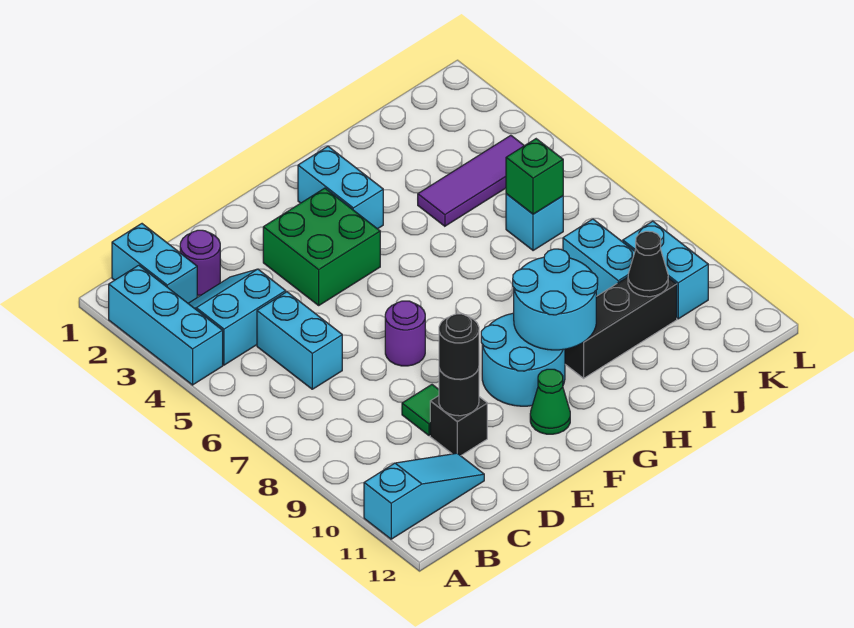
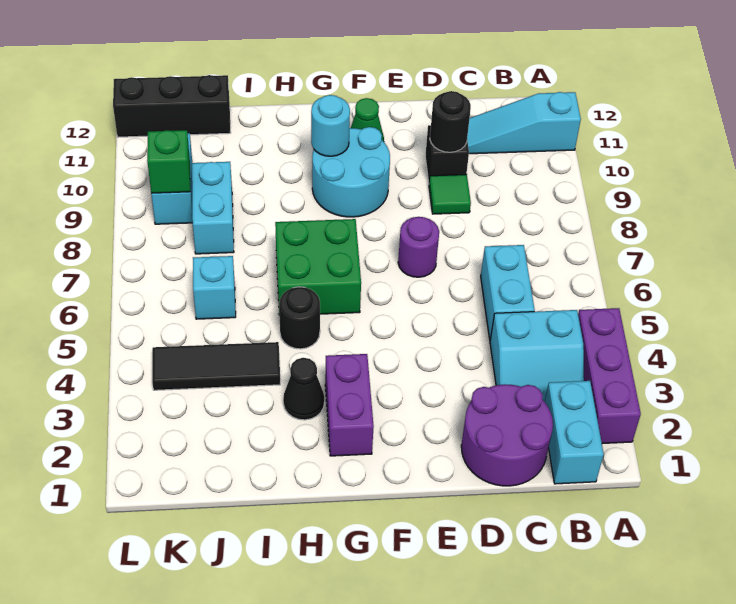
cyan brick A2:A4 level 1 -> purple brick A2:A4 level 1
purple round brick C2 level 1 -> purple round brick C1:D2 level 1
black round brick D10 level 3 -> black round brick H5 level 1
green brick E3:F4 level 1 -> green brick G6:H7 level 1
cyan brick G2:G3 level 1 -> purple brick G2:G3 level 1
cyan round brick G9:H10 level 2 -> cyan round brick G10 level 2
black brick H10:J10 level 1 -> black brick J12:L12 level 1
purple tile I4:K4 level 1 -> black tile I4:K4 level 1
green brick J6 level 2 -> green brick K9 level 2
black cone J10 level 2 -> black cone H3 level 1

